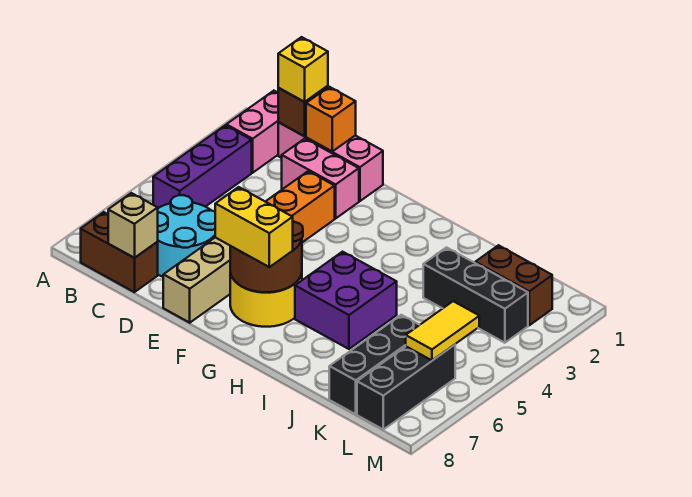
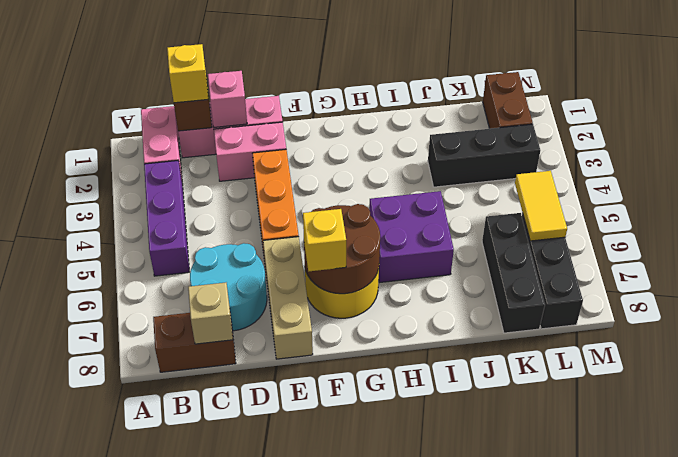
orange brick D1 level 2 -> pink brick D1 level 2
yellow brick F7:G7 level 3 -> yellow brick F7 level 3
brown brick K2:L2 level 1 -> brown brick L1:L2 level 1

